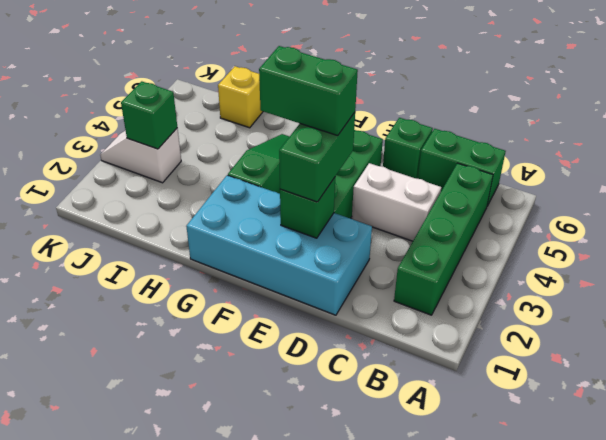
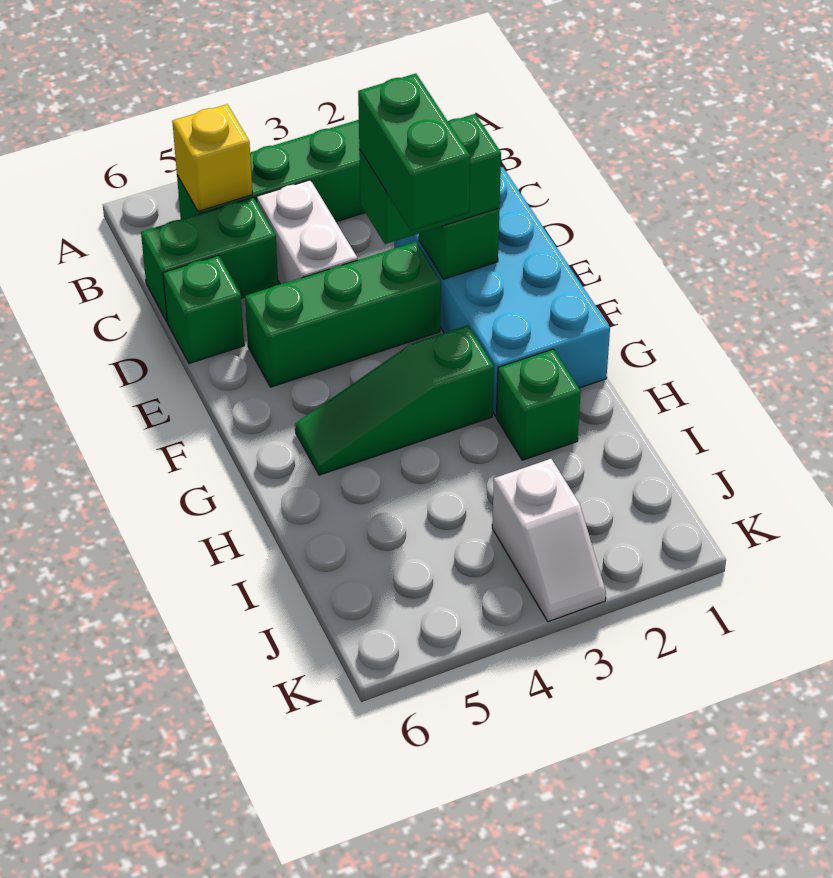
green brick B6:C6 level 1 -> green brick C5:C6 level 1
yellow brick I6 level 1 -> yellow brick B5 level 2
green brick J3 level 2 -> green brick H2 level 1

